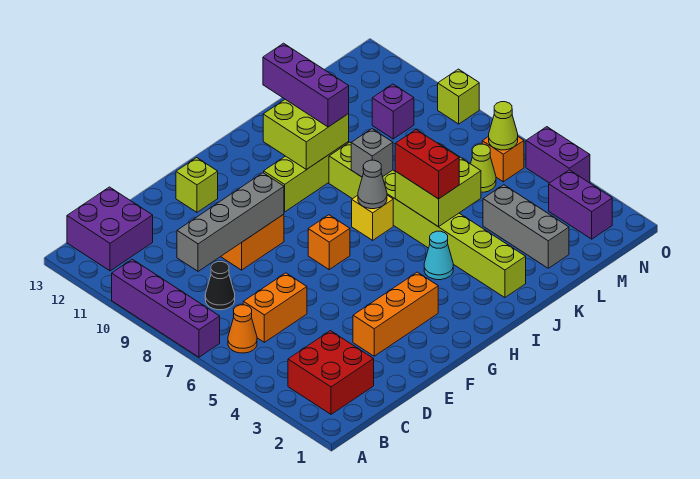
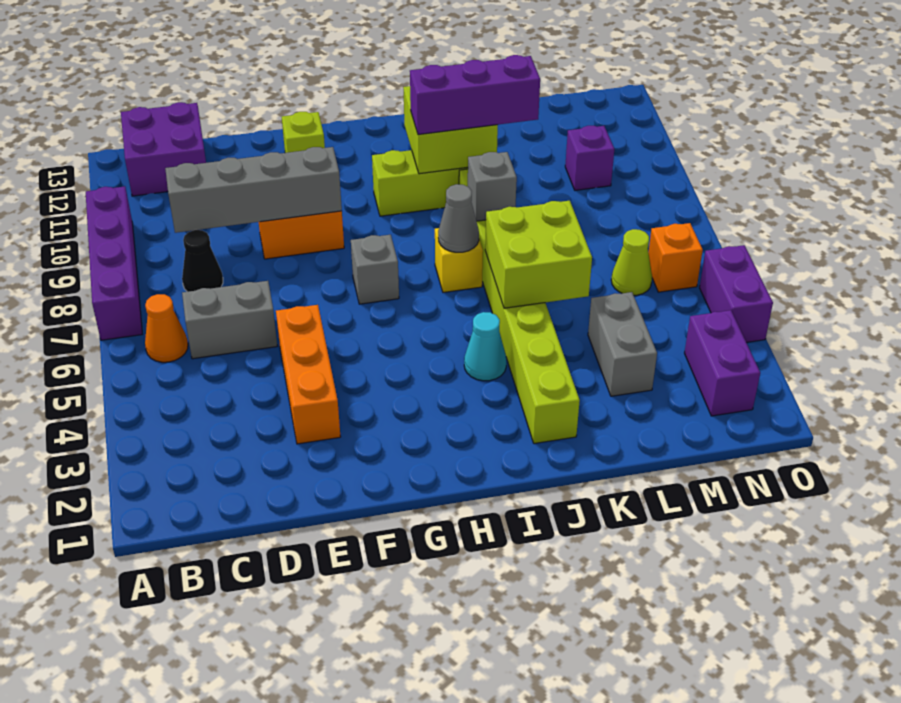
red brick B2:C3 level 1 -> none
orange brick C6:D6 level 1 -> grey brick C6:D6 level 1
orange brick E3:G3 level 1 -> orange brick E3:E5 level 1
orange brick G7 level 1 -> grey brick G7 level 1
red brick J5:J6 level 3 -> none
purple brick J10:J12 level 3 -> purple brick I10:K10 level 3
grey brick L2:L4 level 1 -> grey brick L3:L4 level 1
lime cone N6 level 2 -> none
lime brick O9 level 1 -> none

